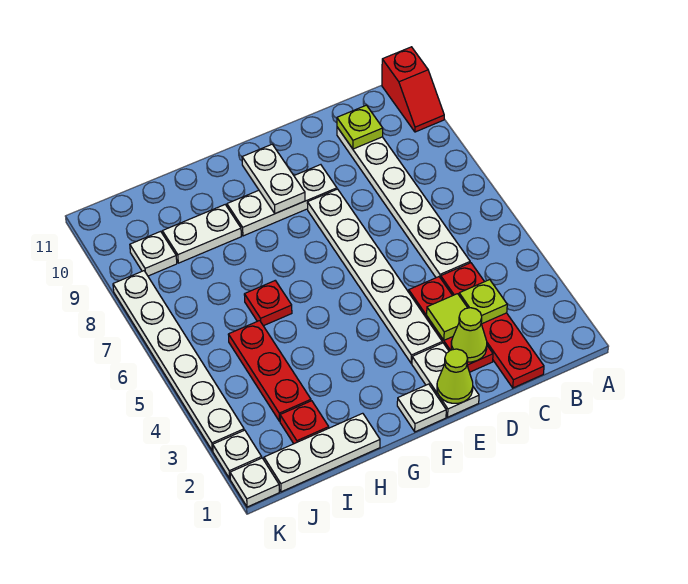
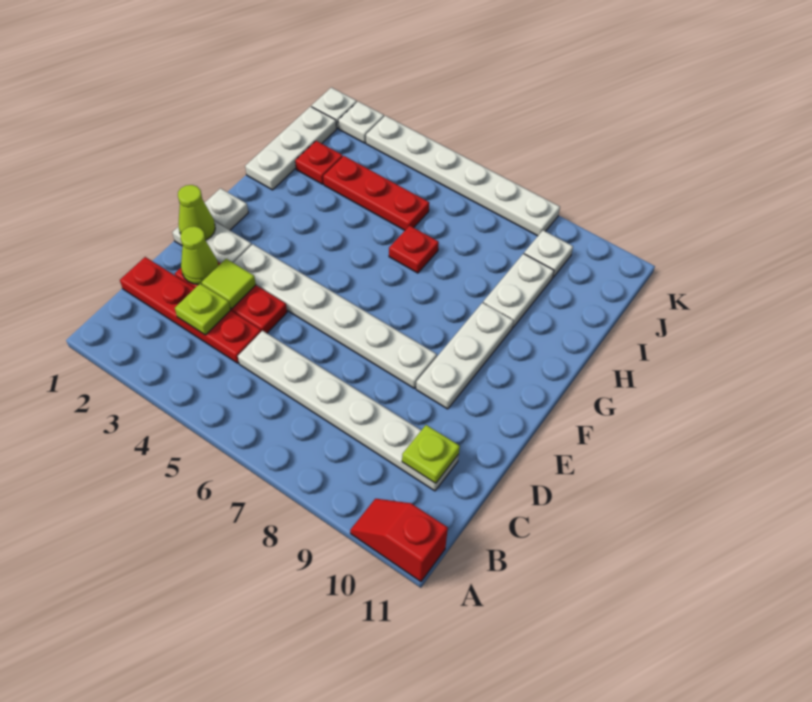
white plate F9:F10 level 2 -> none

